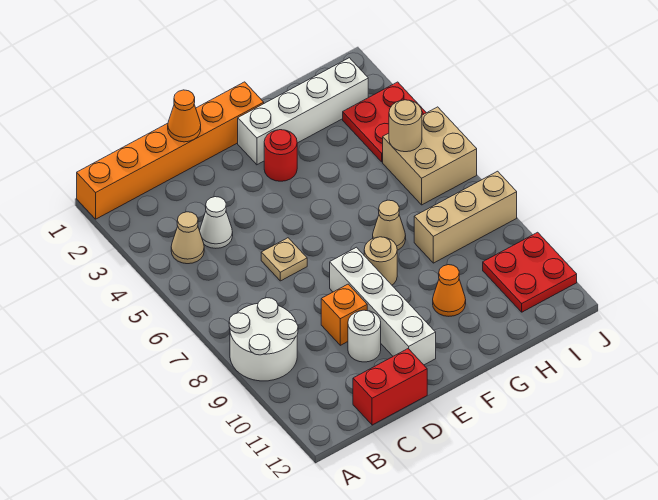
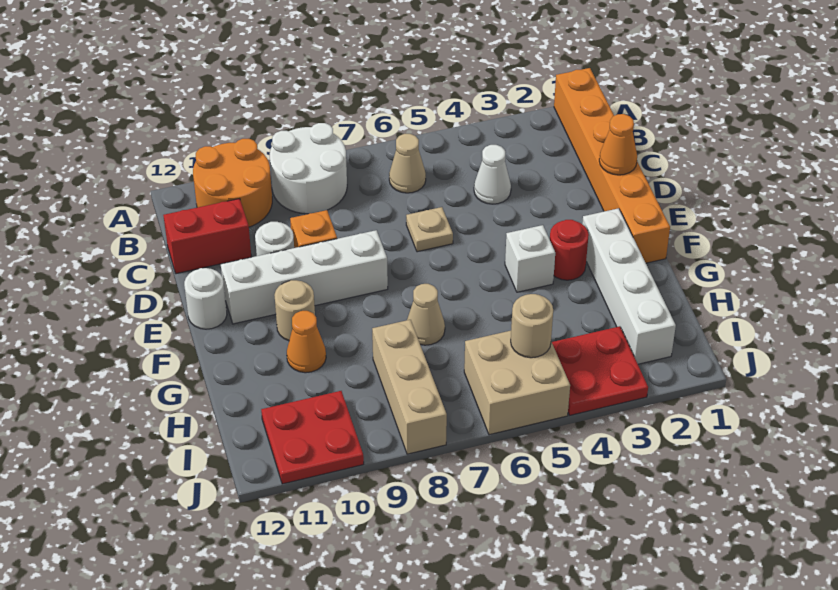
none -> orange round brick A10:B11 level 1
tan cone B4 level 1 -> tan cone B6 level 1
red brick C12:D12 level 1 -> red brick C11:C12 level 1
none -> white round brick E12 level 1
none -> white brick F4 level 1
tan round brick F8 level 1 -> tan round brick F10 level 1

